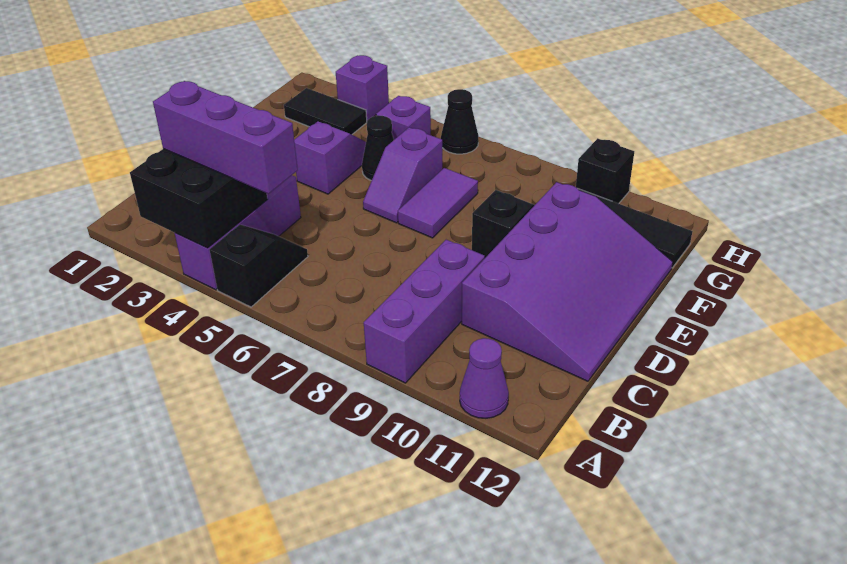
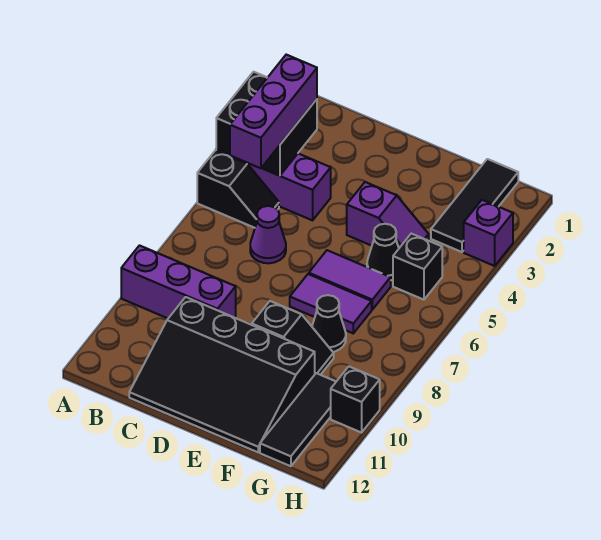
purple cone A11 level 1 -> purple cone C6 level 1
purple slope C10:F12 level 1 top 10 -> black slope C10:F12 level 1 top 10
purple slope E6:F6 level 1 top F -> purple tile E6:F6 level 1
black tile G2:G3 level 1 -> black tile G1:G3 level 1
purple brick G5 level 1 -> black brick G5 level 1
black cone H6 level 1 -> black cone F8 level 1

